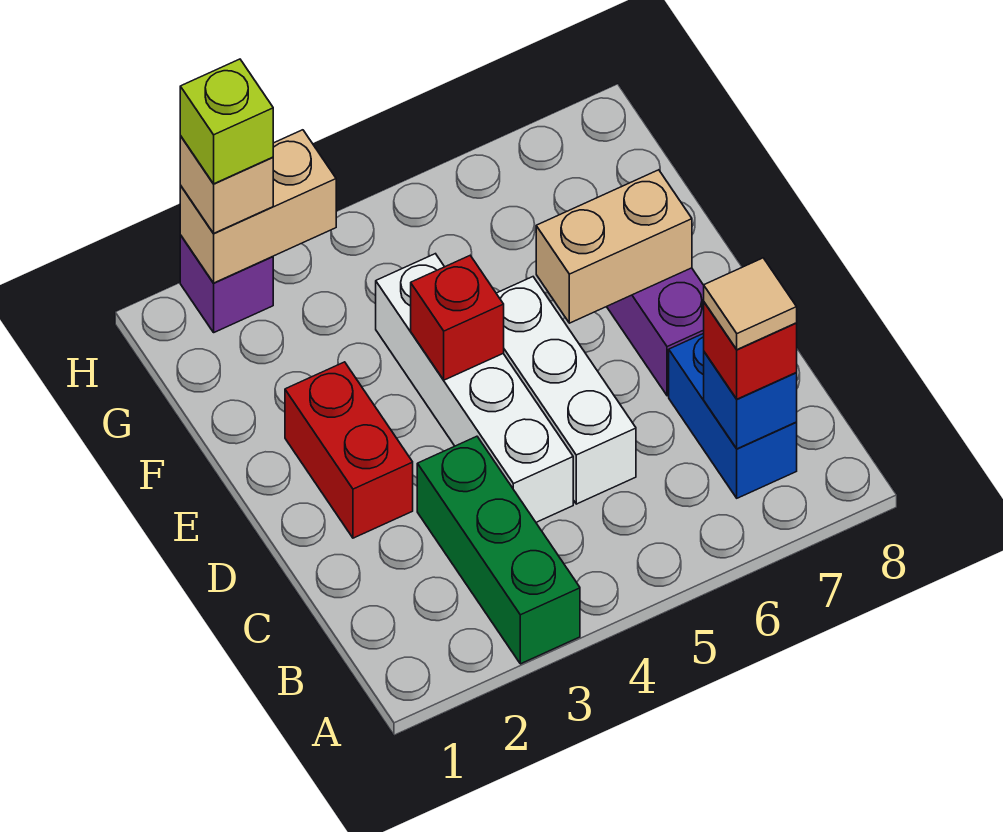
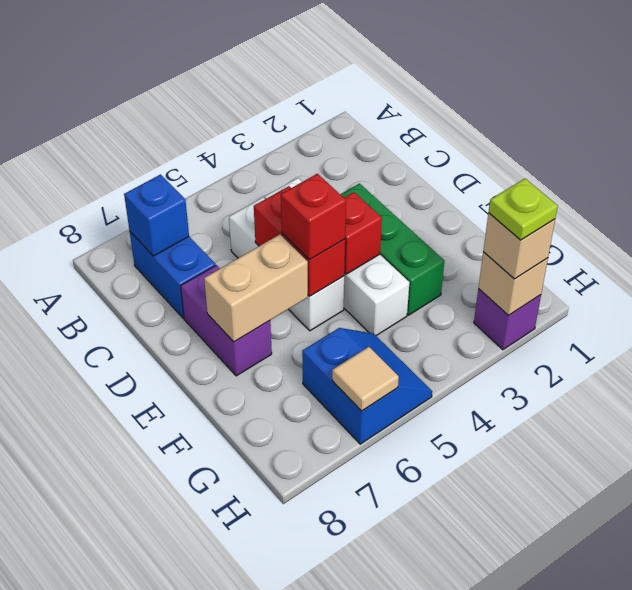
green brick A3:C3 level 1 -> green brick D3:F3 level 1
red brick B7 level 3 -> red brick E5 level 3
tan tile B7 level 4 -> tan tile H6 level 2
red brick D2:E2 level 1 -> red brick D5:E5 level 2
none -> blue slope G5:H6 level 1 top 6
tan brick H2:H3 level 2 -> tan brick H2 level 2
lime brick H2 level 4 -> lime plate H2 level 4

